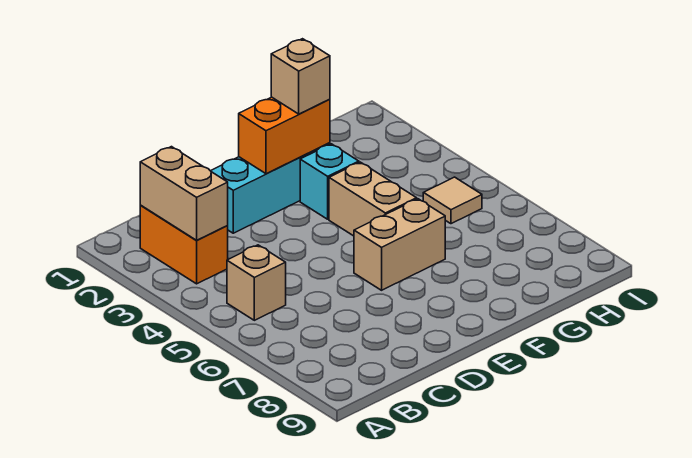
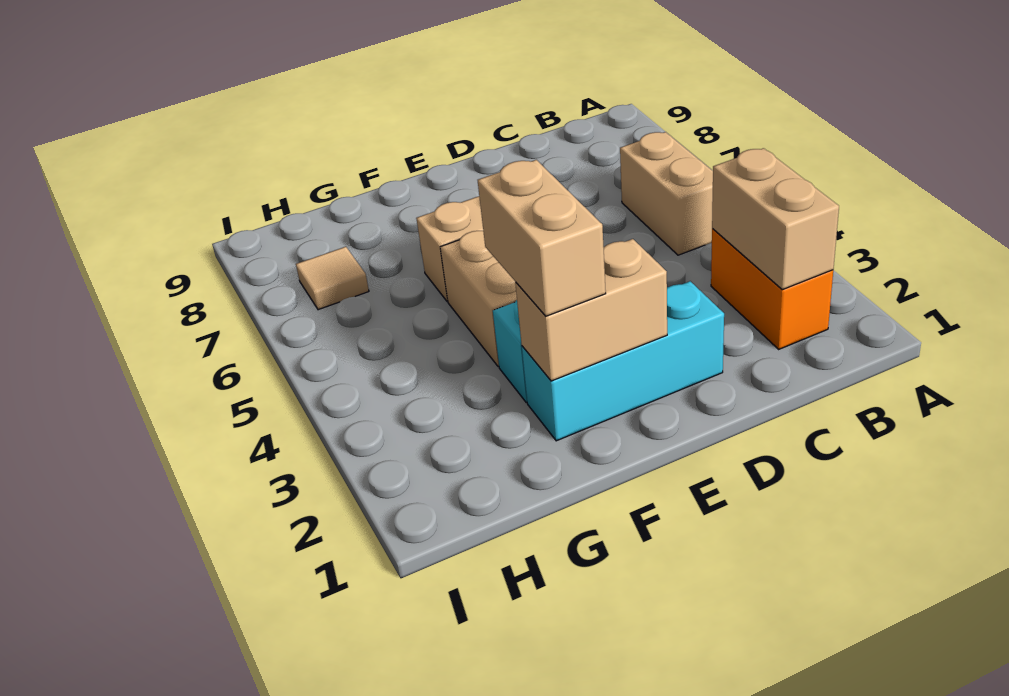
tan brick B5 level 1 -> tan brick B5:B6 level 1
orange brick E2:F2 level 2 -> tan brick E2:F2 level 2
tan brick F2 level 3 -> tan brick F2:F3 level 3
tan tile H5 level 1 -> tan tile H7 level 1

